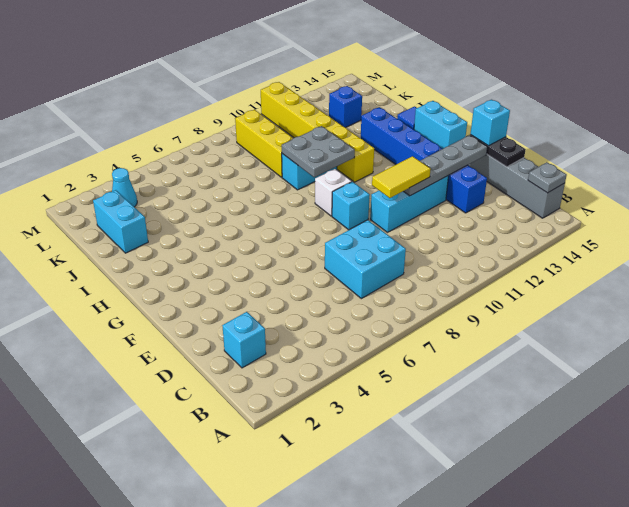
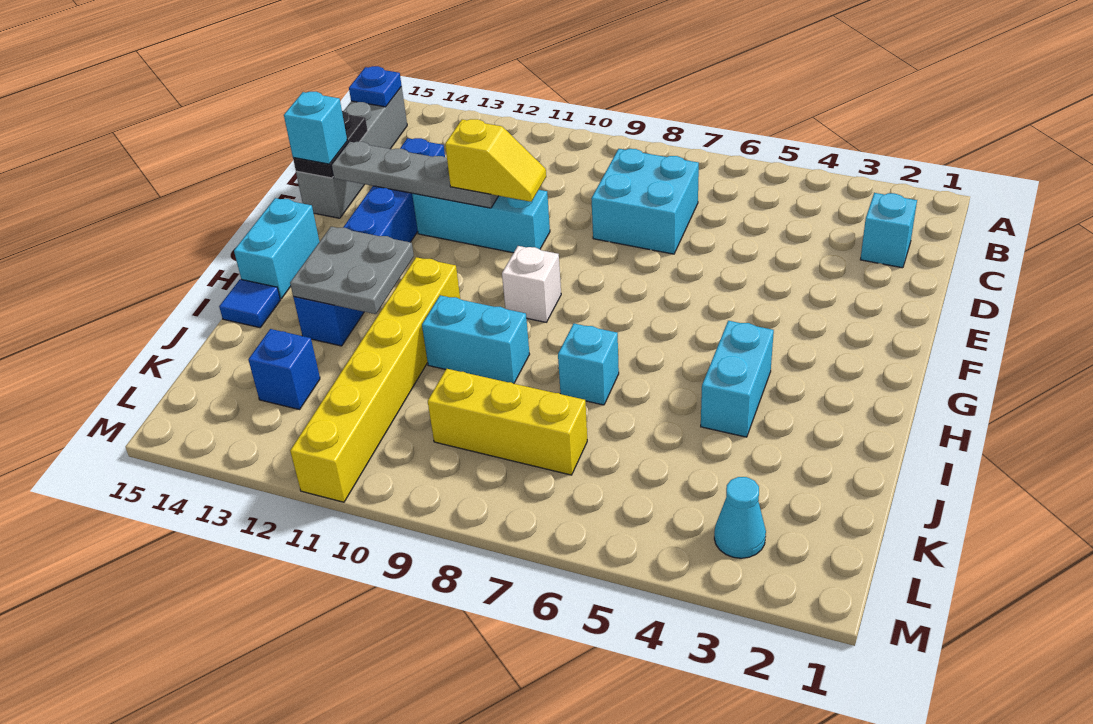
grey plate B15 level 2 -> blue plate B15 level 2
yellow tile E10:E11 level 3 -> yellow slope E10:E11 level 3 top 11
cyan brick F9 level 1 -> cyan brick I7 level 1
grey plate H9:I10 level 2 -> grey plate H12:I13 level 2
cyan brick J2:K2 level 1 -> cyan brick H4:I4 level 1
yellow brick J9:L9 level 1 -> yellow brick K7:K9 level 1

